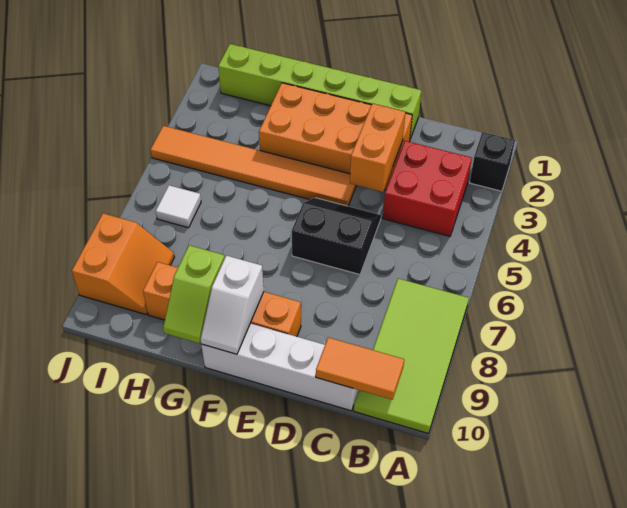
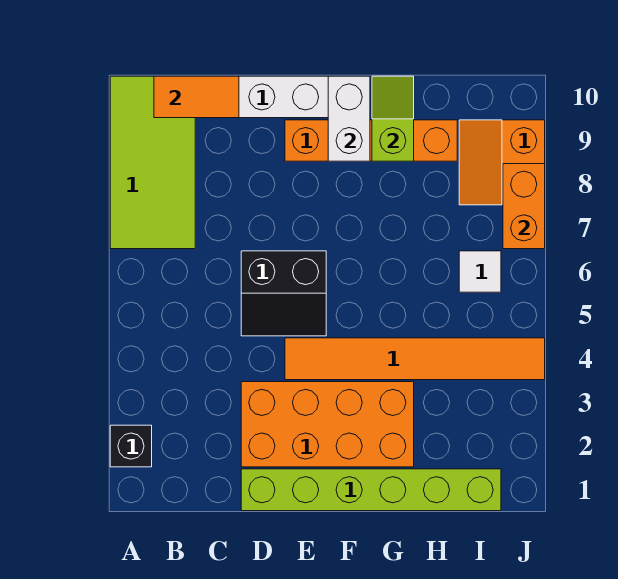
red brick B3:C4 level 1 -> none
orange brick D3:D4 level 2 -> orange brick J7:J8 level 2
white slope F9:F10 level 2 top 9 -> white brick F9:F10 level 2

